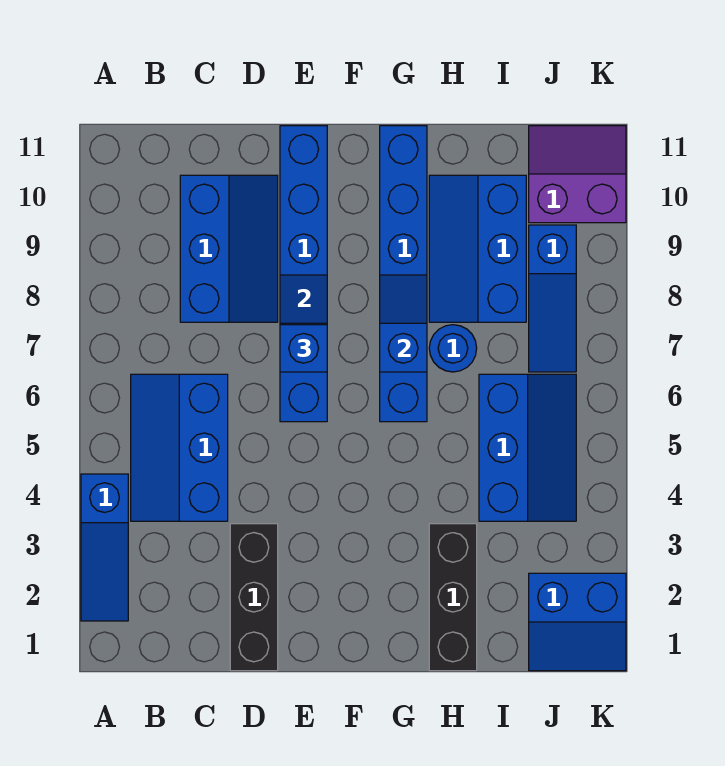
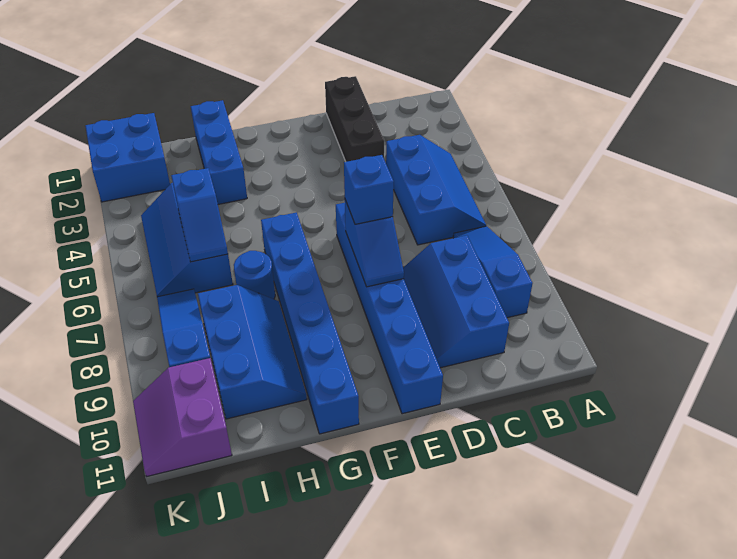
blue slope A2:A4 level 1 top 4 -> blue slope B7:B9 level 1 top 9
blue slope G7:G8 level 2 top 7 -> blue slope I5:I6 level 2 top 5
black brick H1:H3 level 1 -> blue brick H1:H3 level 1
blue slope J1:K2 level 1 top 2 -> blue brick J1:K2 level 1
purple slope J10:K11 level 1 top 10 -> purple slope J10:K11 level 1 top J

